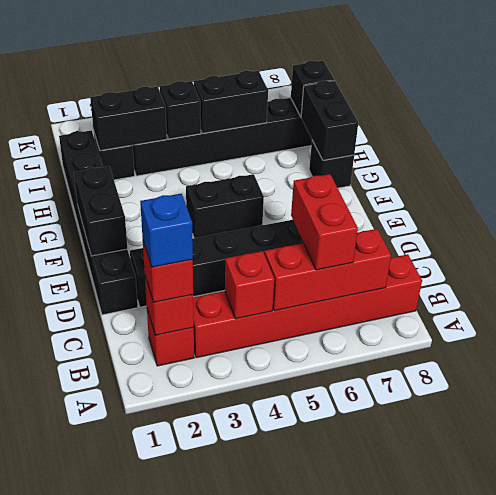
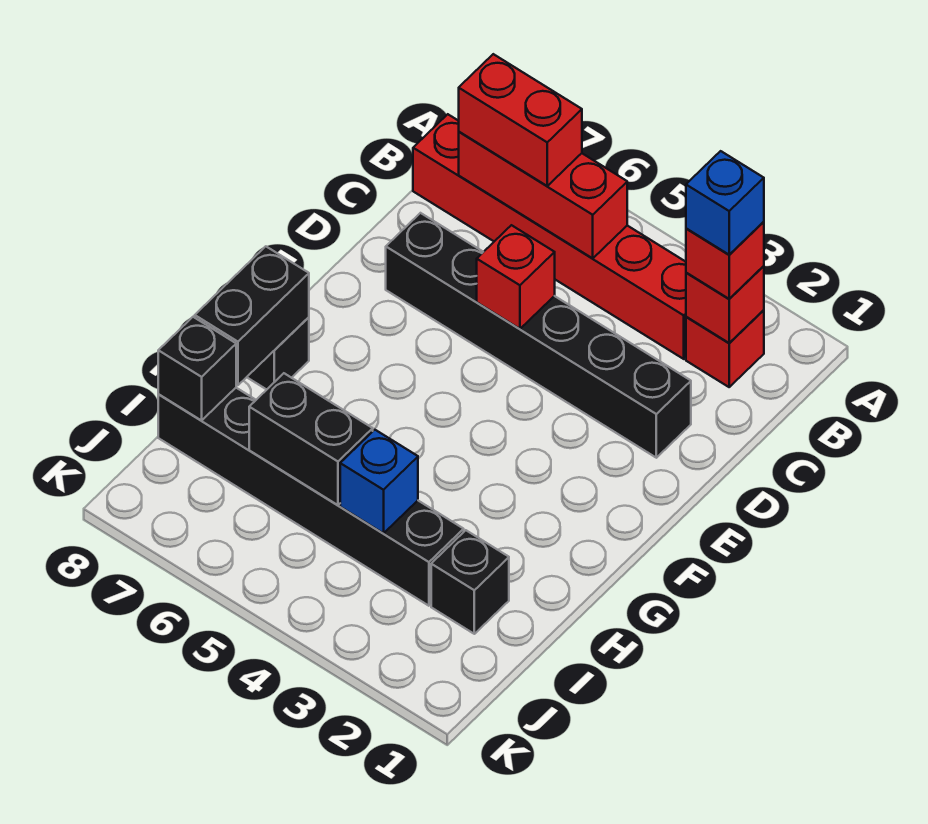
red brick B4 level 2 -> red brick D5 level 2
red brick B6:C6 level 3 -> red brick B6:B7 level 3
black brick D1:I1 level 1 -> none
black brick E1:F1 level 2 -> none
black brick F4:F5 level 1 -> none
black brick I2:I3 level 2 -> none
black brick I4 level 2 -> blue brick I4 level 2

